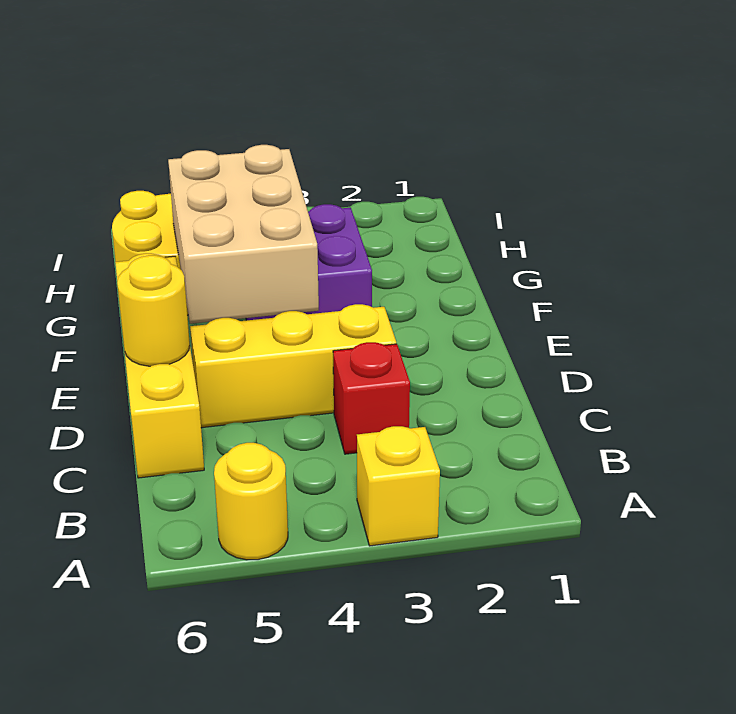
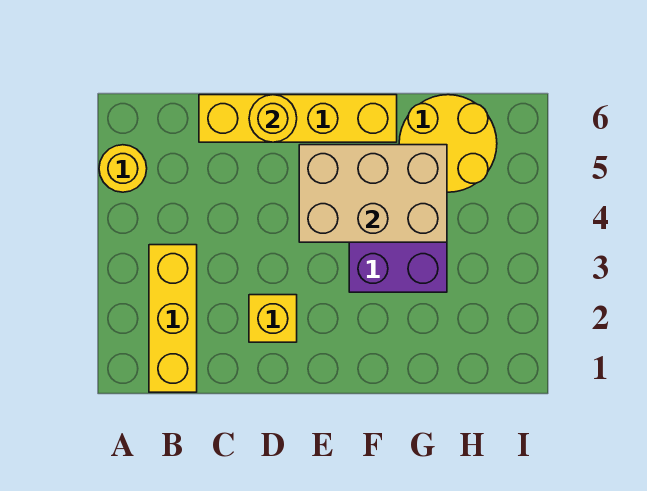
yellow brick A3 level 1 -> yellow brick D2 level 1
red brick C3 level 1 -> none
yellow brick D3:D5 level 1 -> yellow brick B1:B3 level 1

